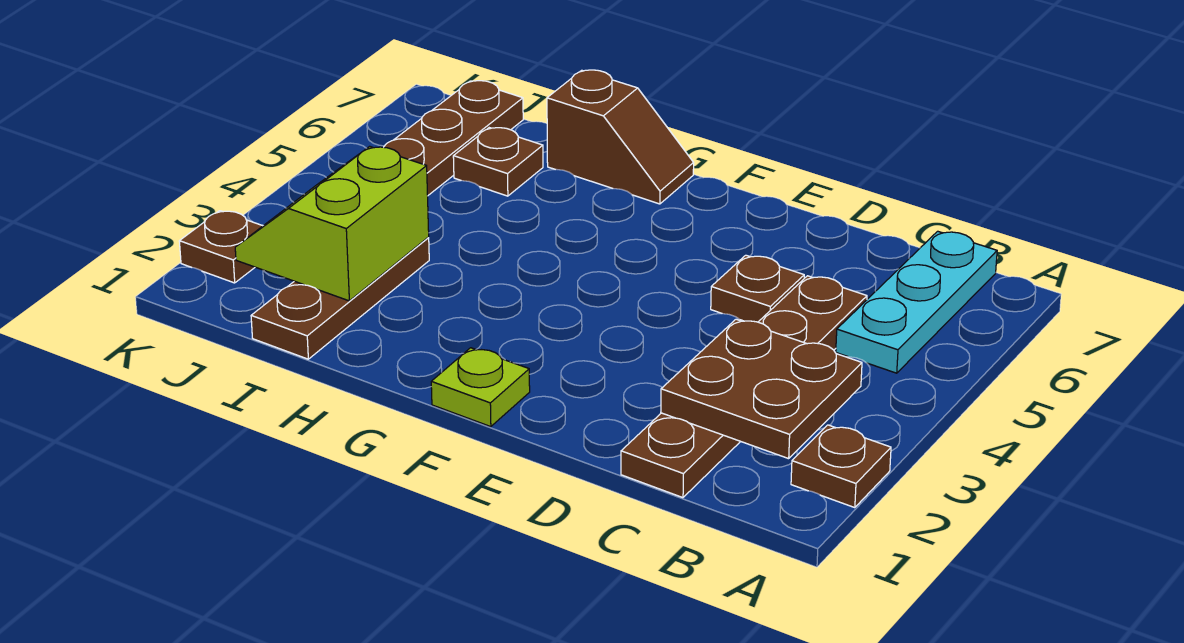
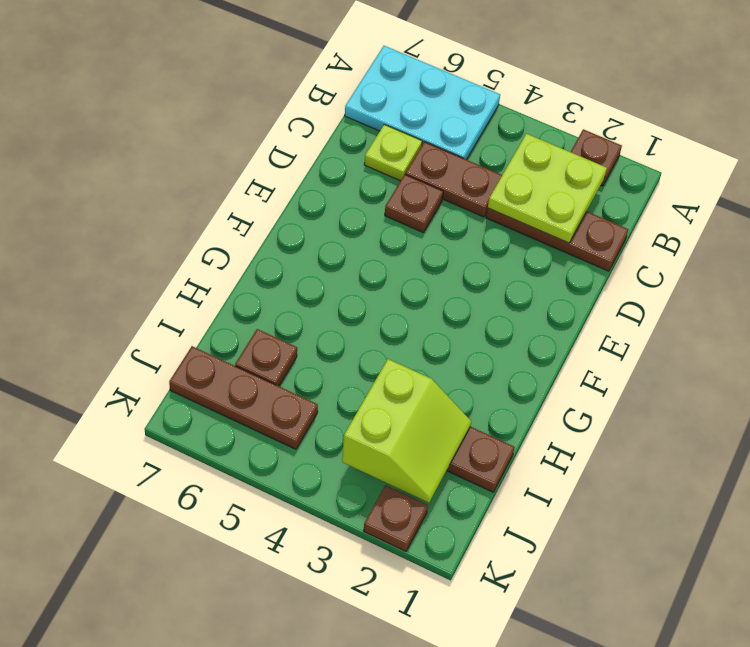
brown plate B2:C3 level 2 -> lime plate B2:C3 level 2
cyan plate B5:B7 level 1 -> cyan plate A5:B7 level 1
lime plate F1 level 1 -> lime plate C6 level 1
brown slope G7:H7 level 1 top H -> none
lime slope I2:J3 level 2 top I -> lime slope I2:J3 level 2 top 3

